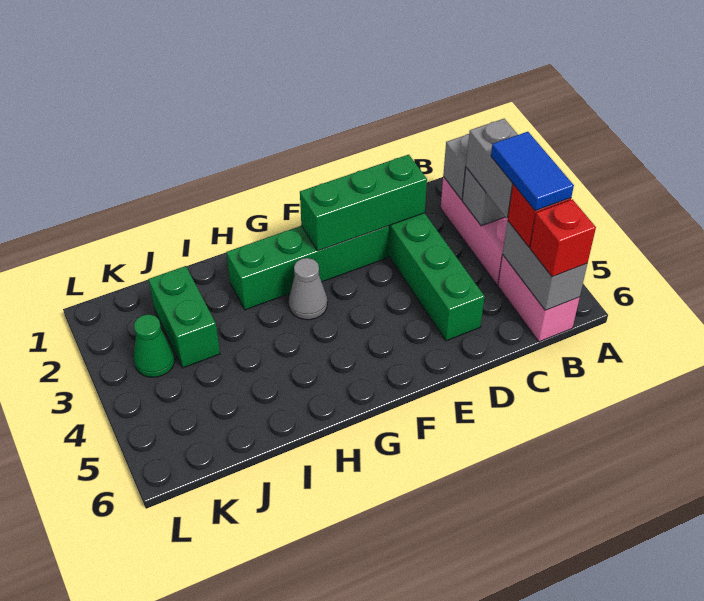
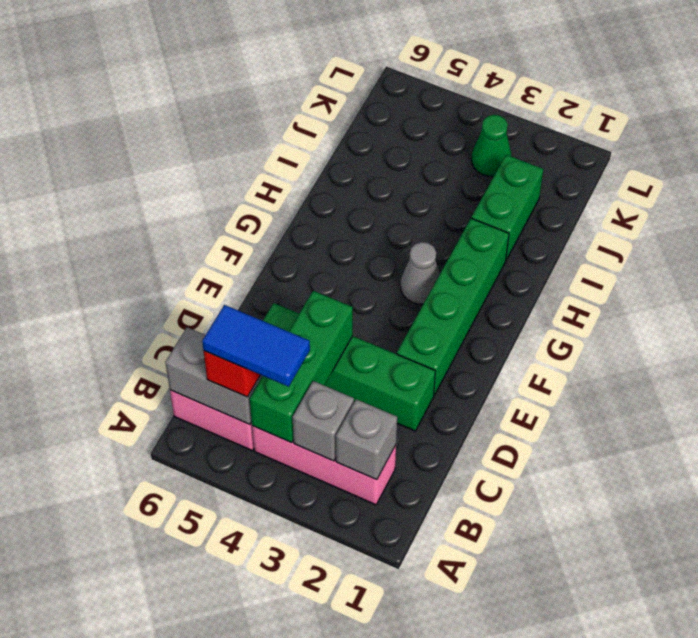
grey brick B3:B4 level 3 -> none
red brick B6 level 3 -> none
green brick D2:F2 level 2 -> green brick B4:D4 level 2
green brick J2:J3 level 1 -> green brick I2:J2 level 1

